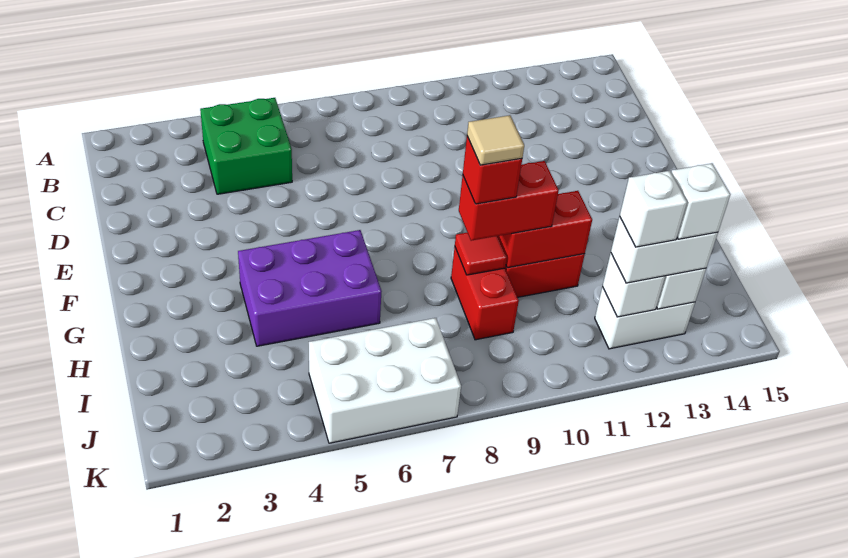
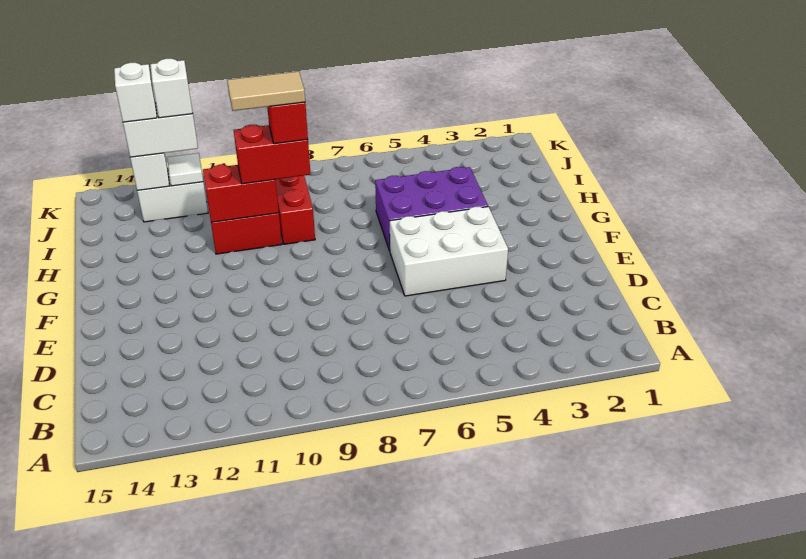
green brick B4:C5 level 1 -> none
red tile H9 level 2 -> none
tan tile H9 level 5 -> tan tile H9:H10 level 5
white brick J5:K7 level 1 -> white brick E4:F6 level 1
white brick J12 level 2 -> white tile J12 level 2

